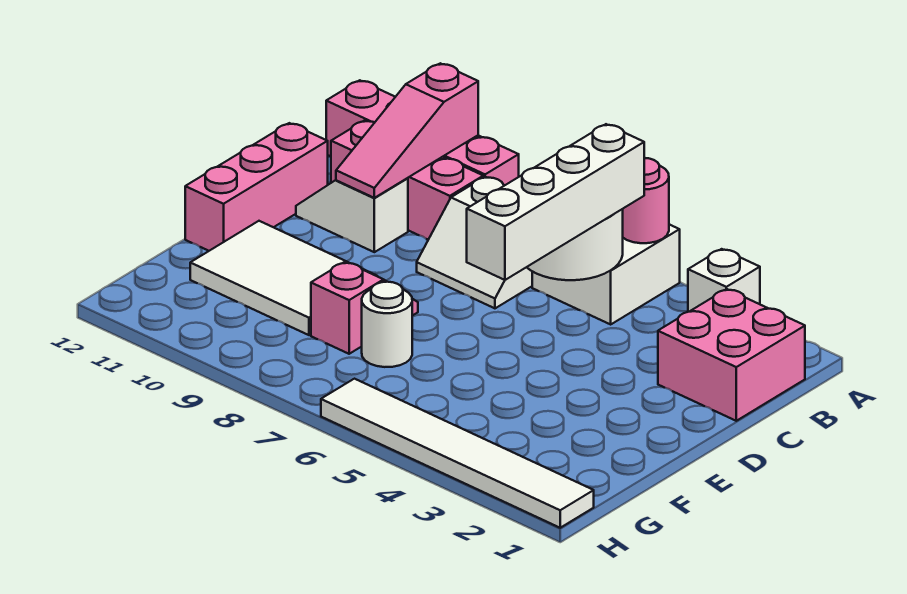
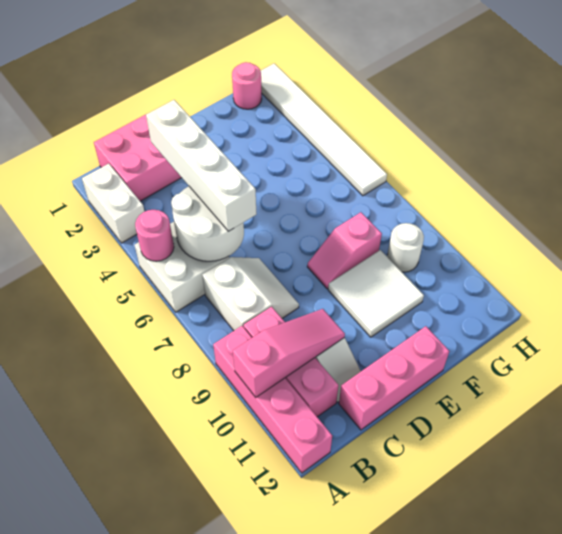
white brick A3 level 1 -> white brick A2:A3 level 1
white brick B5:E5 level 3 -> white brick C3:C6 level 3
white tile E9:F11 level 1 -> white tile E9:F10 level 1
white round brick F7 level 1 -> white round brick G9 level 1
none -> pink round brick G1 level 1

